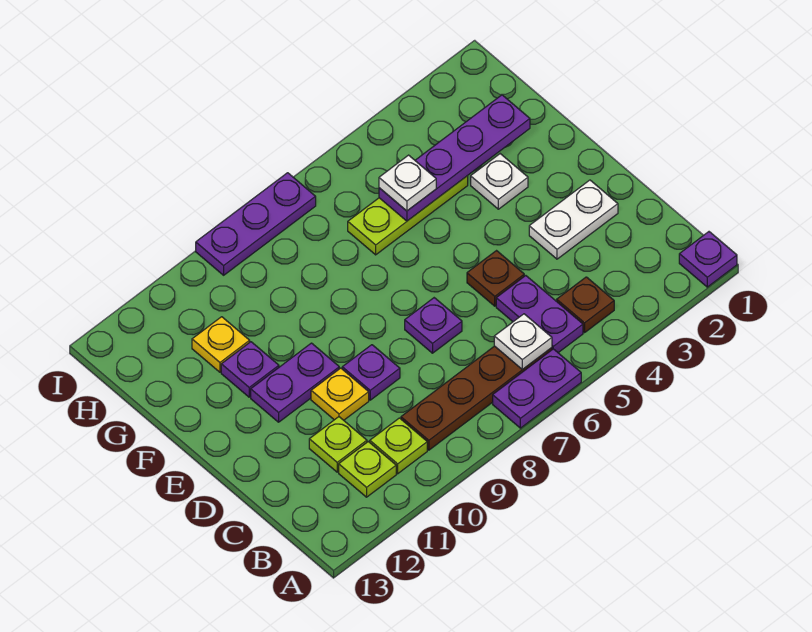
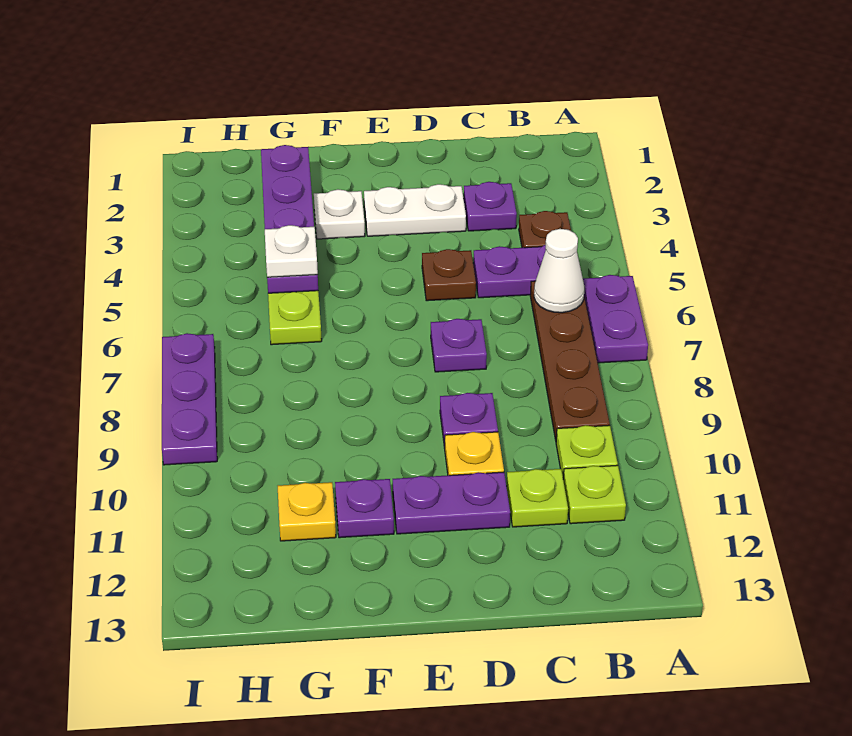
purple plate A1 level 1 -> purple plate C3 level 1
white plate B6 level 2 -> white cone B6 level 2
white plate D2:D3 level 1 -> white plate D3:E3 level 1
purple plate E10:E11 level 1 -> purple plate D11:E11 level 1

